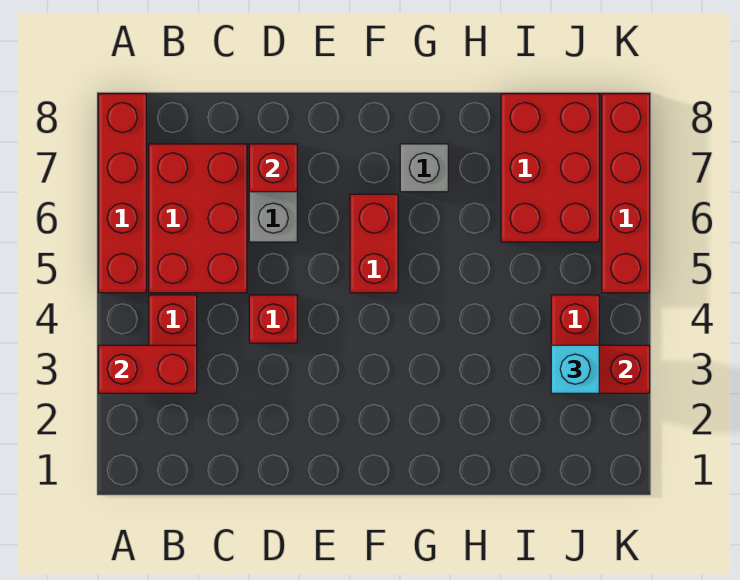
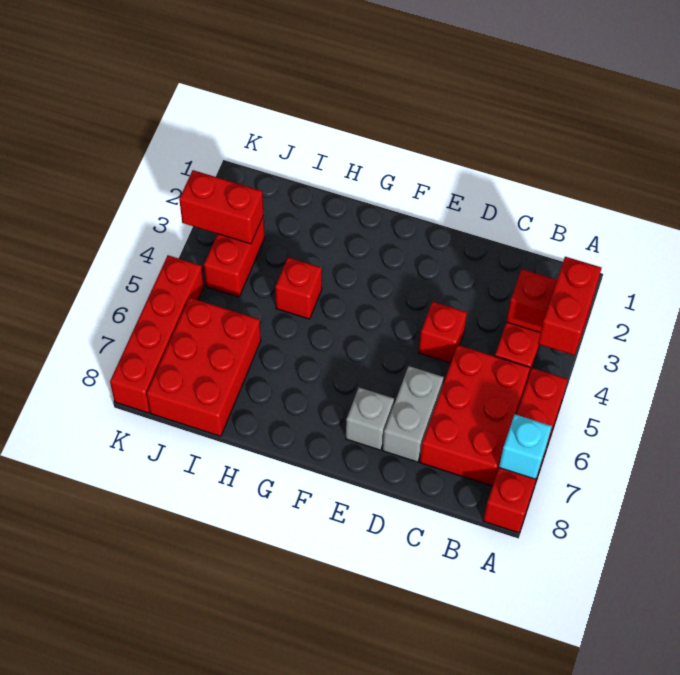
red brick D7 level 2 -> red brick H4 level 1
red brick F5:F6 level 1 -> red brick A3:A4 level 3
grey brick G7 level 1 -> grey brick E7 level 1
cyan brick J3 level 3 -> cyan brick A7 level 2

